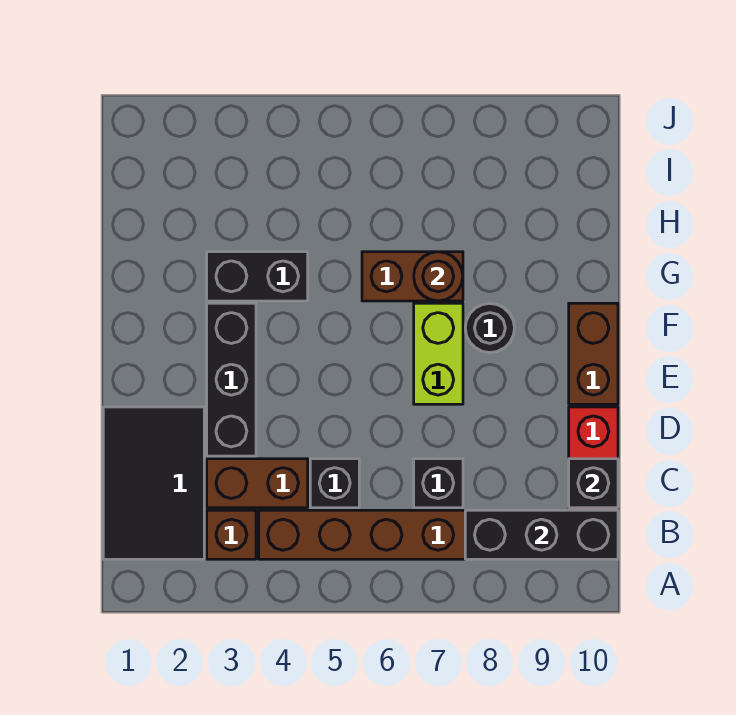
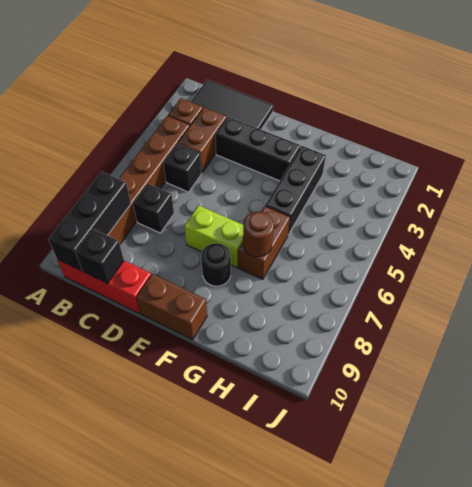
black brick G3:G4 level 1 -> black brick G3:G5 level 1

